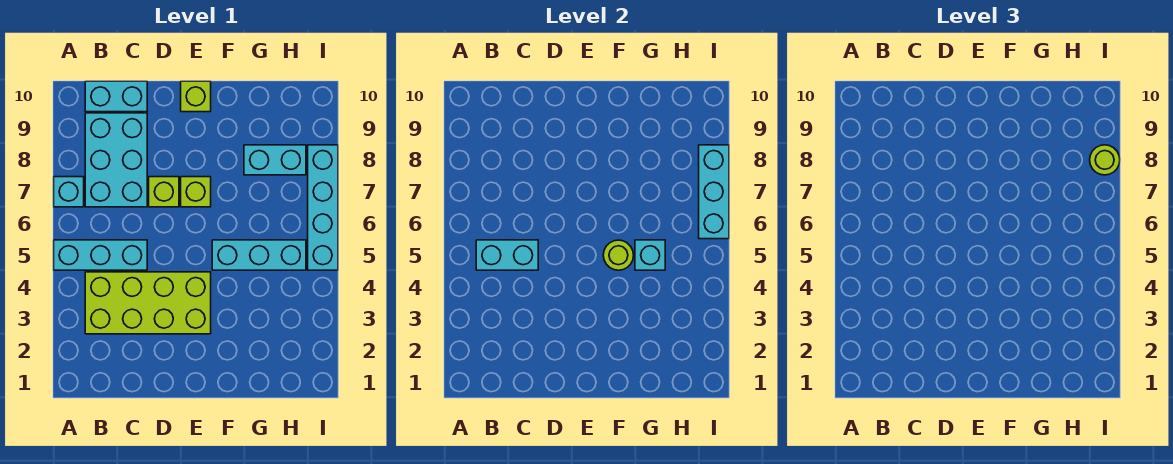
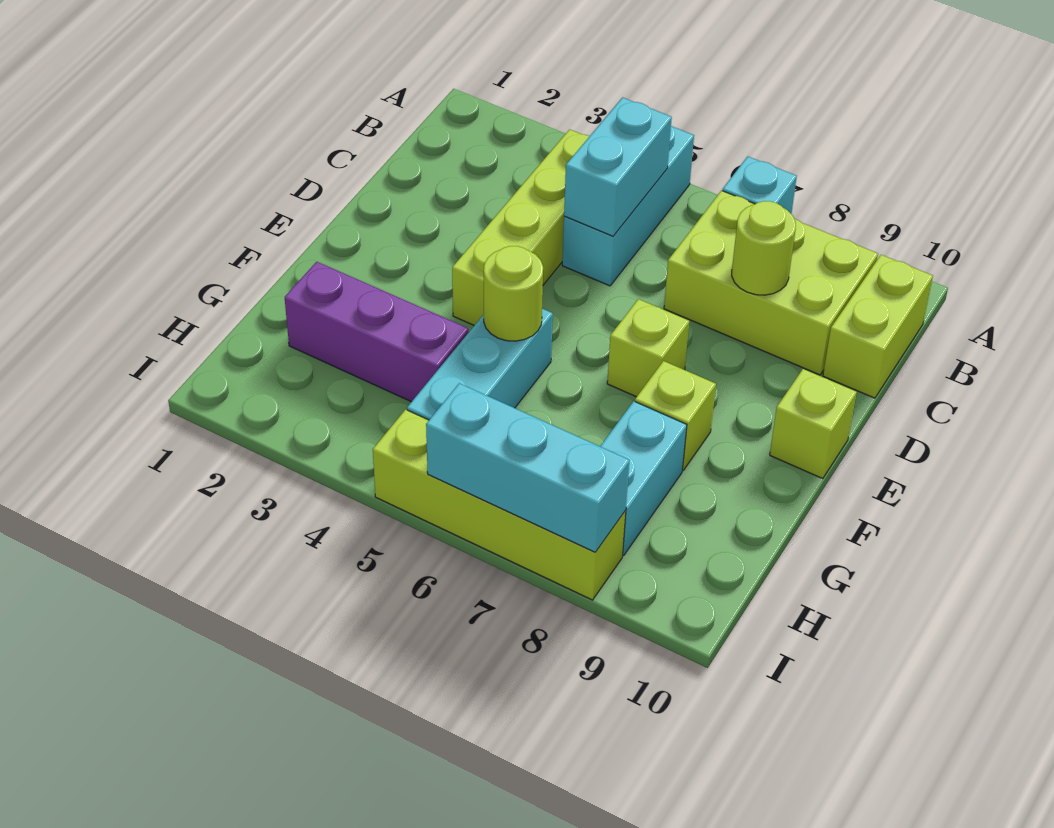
lime brick B3:E4 level 1 -> lime brick B4:E4 level 1
cyan brick B7:C9 level 1 -> lime brick B7:C9 level 1
cyan brick B10:C10 level 1 -> lime brick B10:C10 level 1
lime brick D7 level 1 -> lime brick F8 level 1
none -> purple brick G2:G4 level 1
cyan brick G5 level 2 -> none
cyan brick I5:I8 level 1 -> lime brick I5:I8 level 1
lime round brick I8 level 3 -> lime round brick C8 level 2

